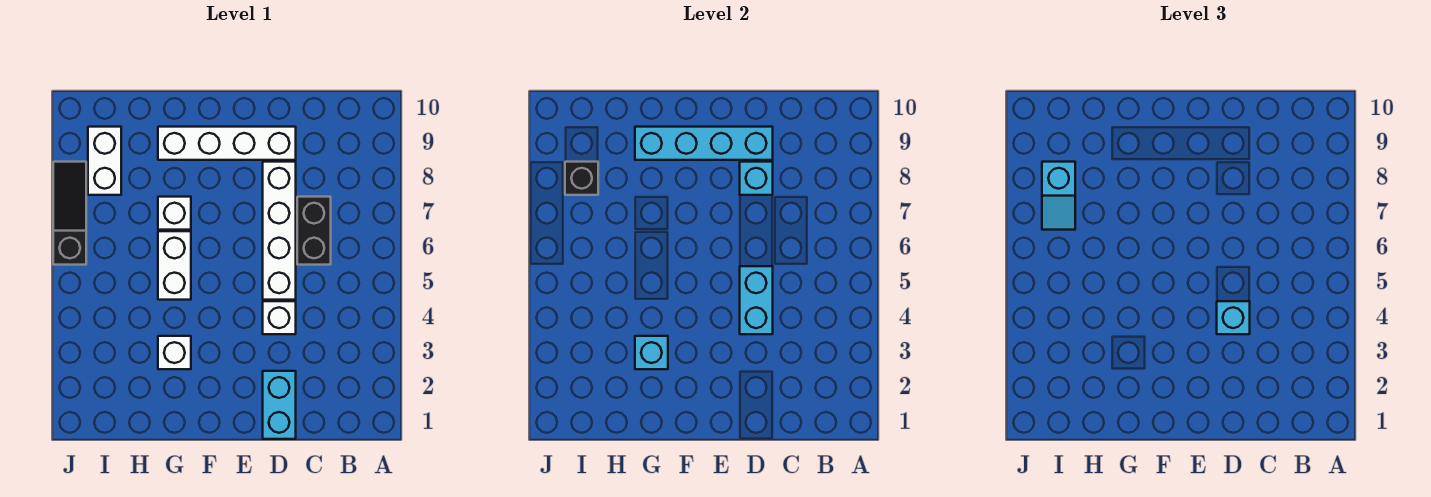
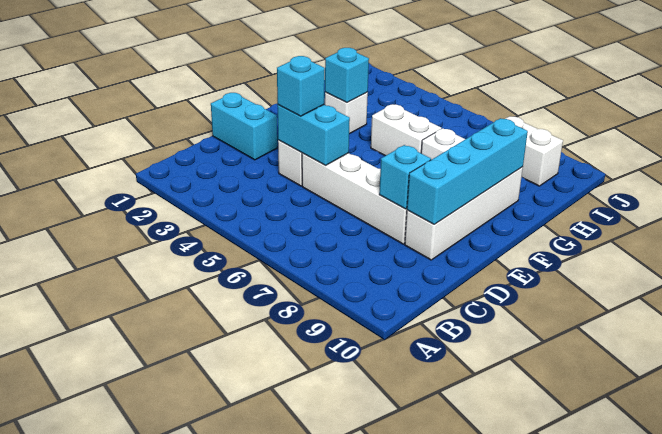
black brick C6:C7 level 1 -> none
cyan slope I7:I8 level 3 top 8 -> none
black brick I8 level 2 -> none
black slope J6:J8 level 1 top 6 -> none

